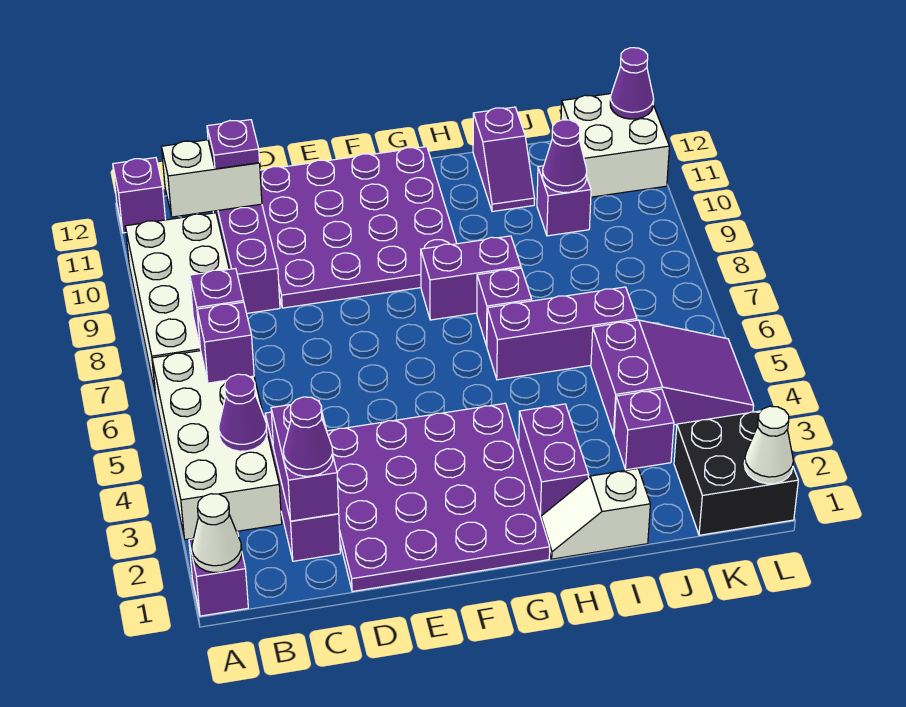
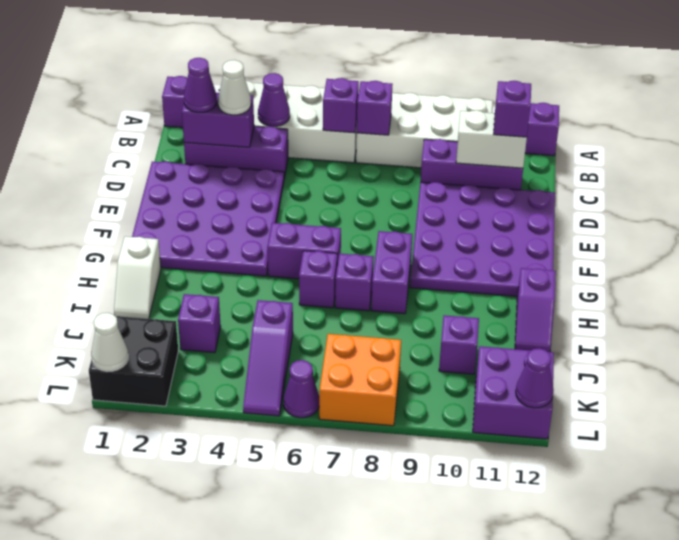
white cone A1 level 2 -> white cone C3 level 3
white brick B11:C11 level 2 -> white brick C10:C11 level 2
purple plate C11 level 3 -> purple brick C11 level 3
white slope H1:I1 level 1 top I -> white slope H1:I1 level 1 top H
purple brick H2:H3 level 1 -> purple brick G5:G6 level 1
purple brick H6:J6 level 1 -> purple brick H6 level 1
purple slope I11:I12 level 1 top 12 -> purple slope H12:I12 level 1 top H
purple slope J4:L5 level 1 top J -> purple slope J5:L5 level 1 top J
purple cone J10 level 2 -> purple cone L6 level 1
none -> orange brick K7:L8 level 1
white brick K11:L12 level 1 -> purple brick K11:L12 level 1

